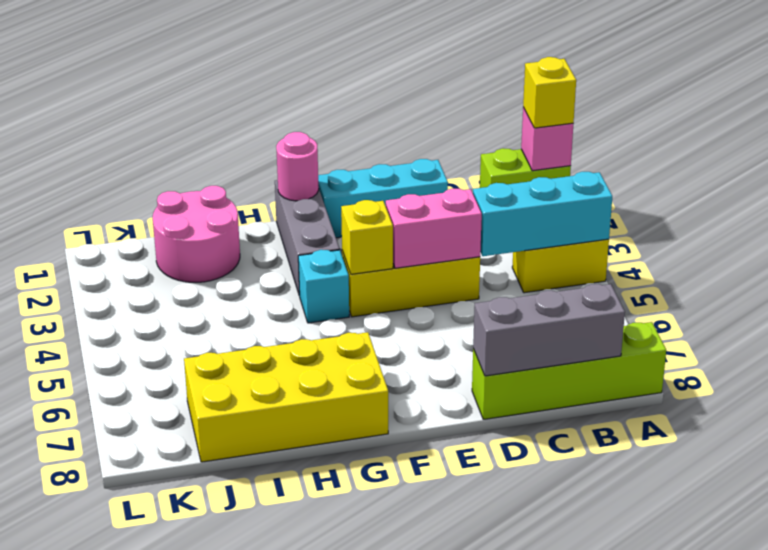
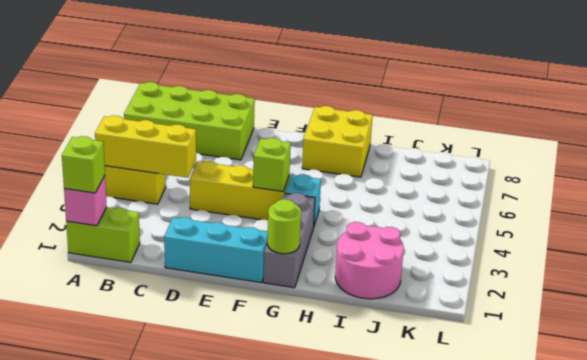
yellow brick A1 level 3 -> lime brick A1 level 3
cyan brick A4:C4 level 2 -> yellow brick A4:C4 level 2
lime brick A8:D8 level 1 -> lime brick A7:D8 level 1
grey brick B8:D8 level 2 -> none
pink brick D4:E4 level 2 -> none
yellow brick F4 level 2 -> lime brick F4 level 2
pink round brick G1 level 2 -> lime round brick G1 level 2
yellow brick G7:J8 level 1 -> yellow brick G7:H8 level 1

